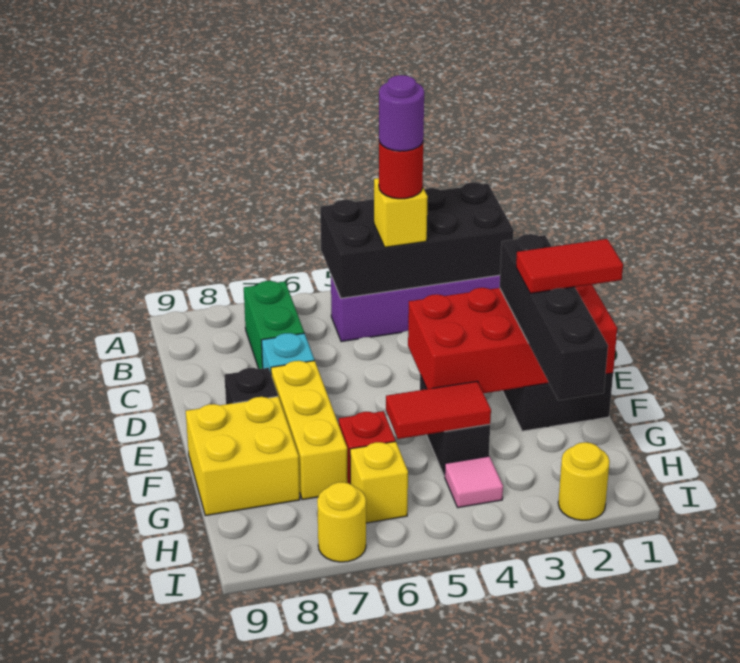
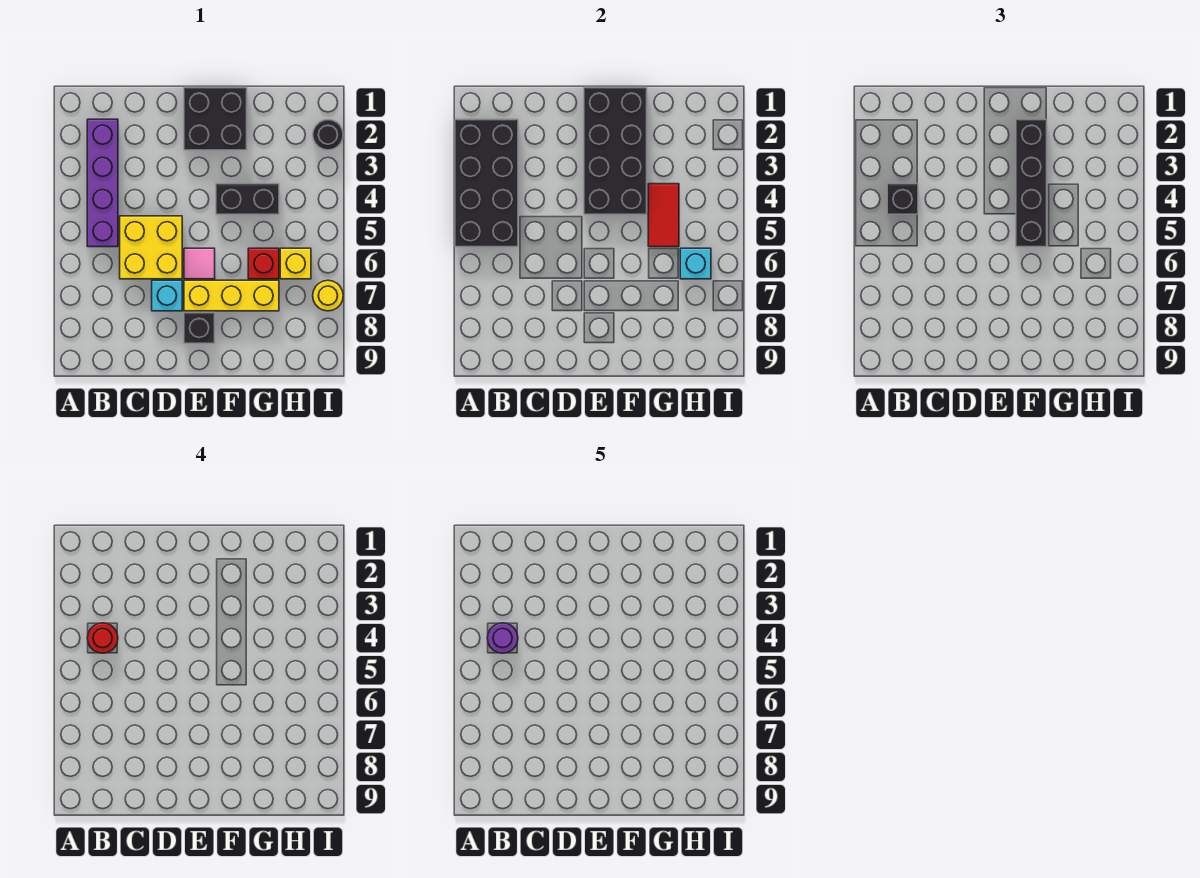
yellow brick B4 level 3 -> black brick B4 level 3
green brick B7:C7 level 1 -> none
red brick E1:F4 level 2 -> black brick E1:F4 level 2
black brick E2:H2 level 3 -> black brick F2:F5 level 3
red tile F1:F2 level 4 -> none
yellow brick F8:G9 level 1 -> yellow brick C5:D6 level 1
pink tile H4 level 1 -> pink tile E6 level 1
none -> cyan brick H6 level 2
yellow round brick I2 level 1 -> black round brick I2 level 1

